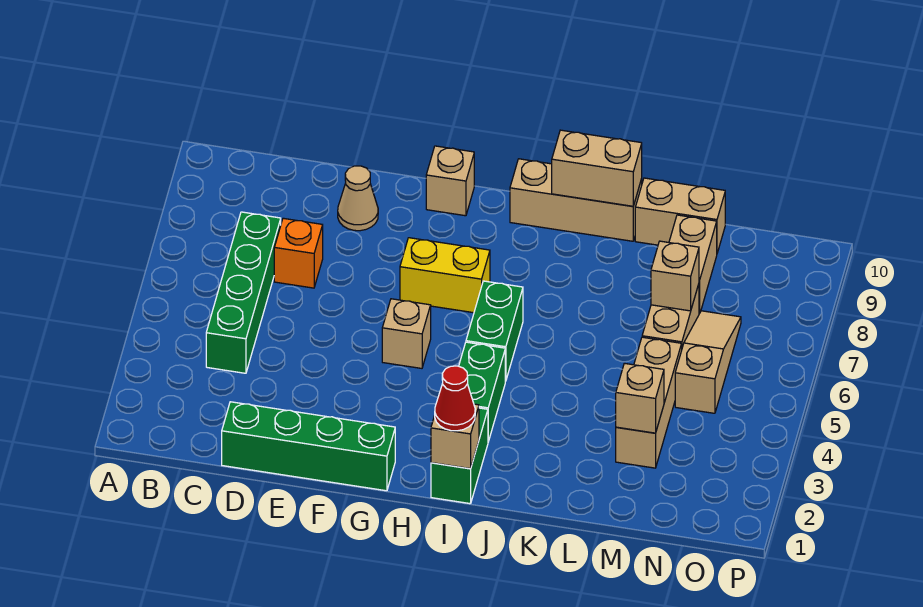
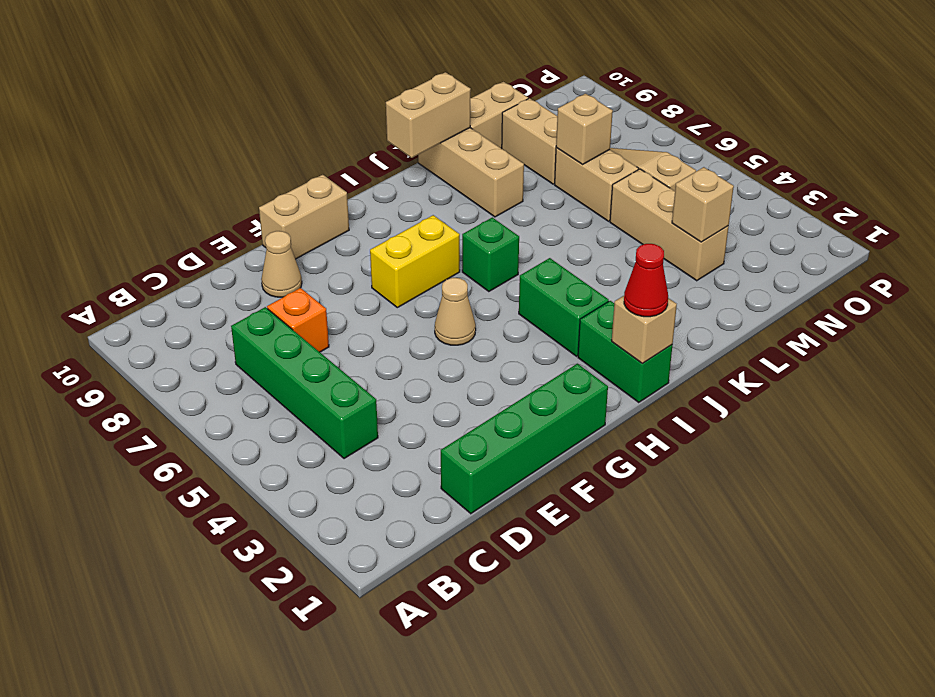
tan brick G5 level 1 -> tan cone G5 level 1
tan brick G10 level 1 -> tan brick F10:G10 level 1
green brick I5:I6 level 1 -> green brick I6 level 1
tan brick I10:K10 level 1 -> tan brick K8:K10 level 1

